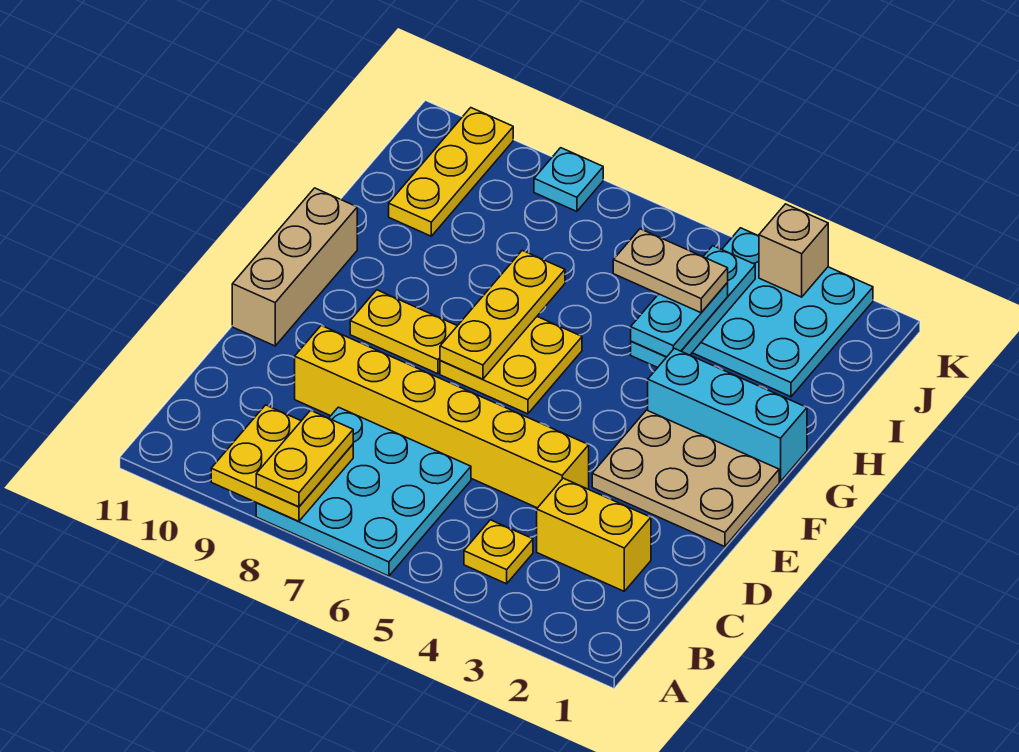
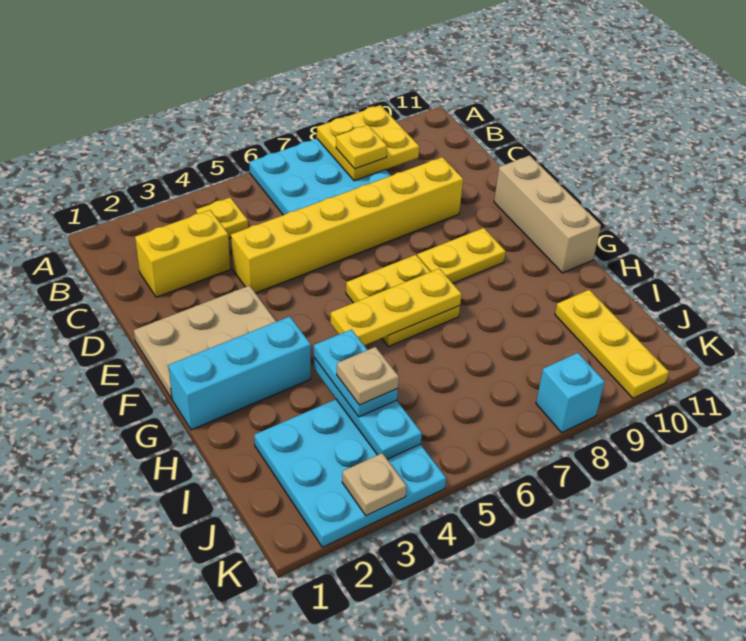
yellow plate A8:B8 level 3 -> yellow plate B8 level 3
yellow plate F7:H7 level 2 -> yellow plate G5:G7 level 2
tan plate I4:I5 level 4 -> tan plate I4 level 4
tan brick K3 level 2 -> tan plate K3 level 2
cyan plate K8 level 1 -> cyan brick K8 level 1

